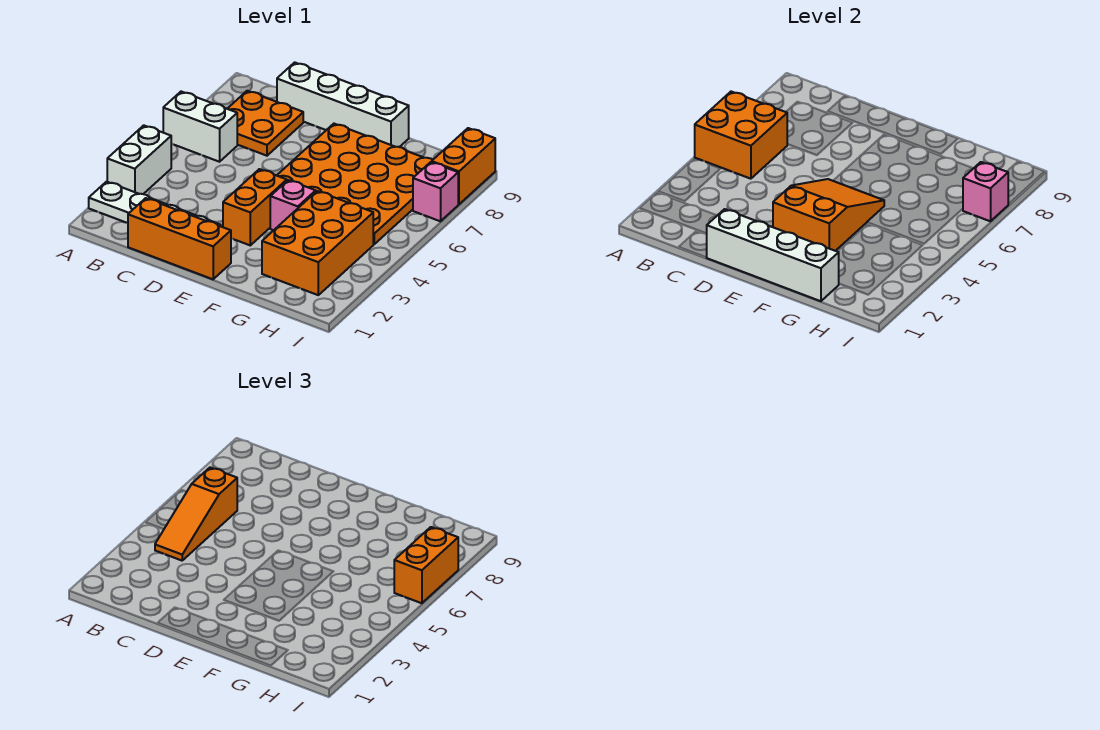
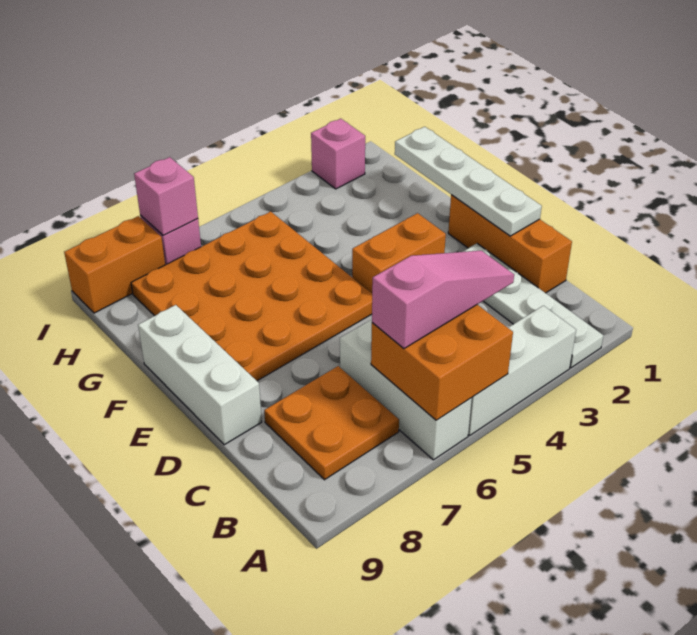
white brick A3:A4 level 1 -> white brick A3:A5 level 1
white brick A6:B6 level 1 -> white brick A6:C6 level 1
orange slope B4:B6 level 3 top 6 -> pink slope B4:B6 level 3 top 6
white brick C9:F9 level 1 -> white brick D9:F9 level 1
white brick D1:G1 level 2 -> white plate D1:G1 level 2
orange slope E3:F5 level 2 top 3 -> none
pink brick F4 level 1 -> pink brick I2 level 1
orange brick G2:H4 level 1 -> none
orange brick I6:I7 level 3 -> none

